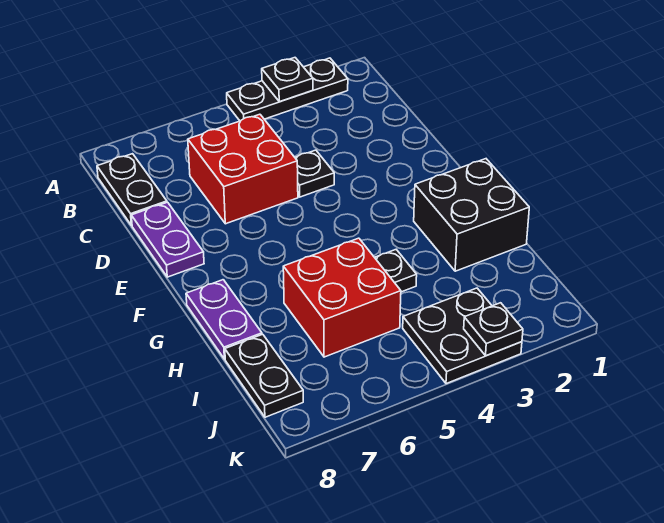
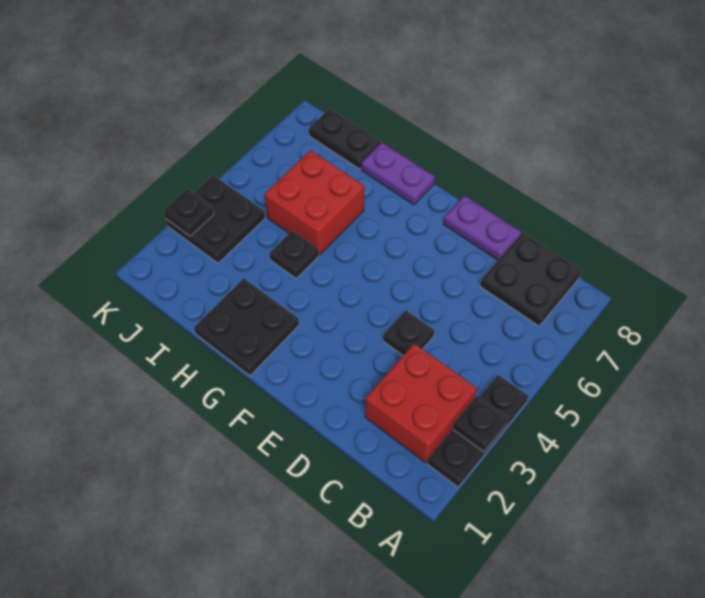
black plate B8:C8 level 1 -> black plate B7:C8 level 1
red brick C5:D6 level 1 -> red brick B2:C3 level 1
black brick G1:H2 level 1 -> black plate G1:H2 level 1

